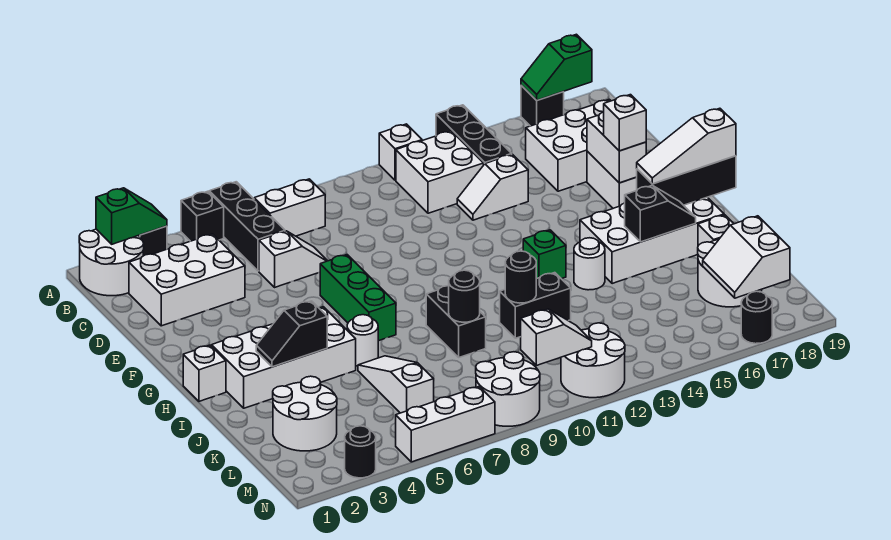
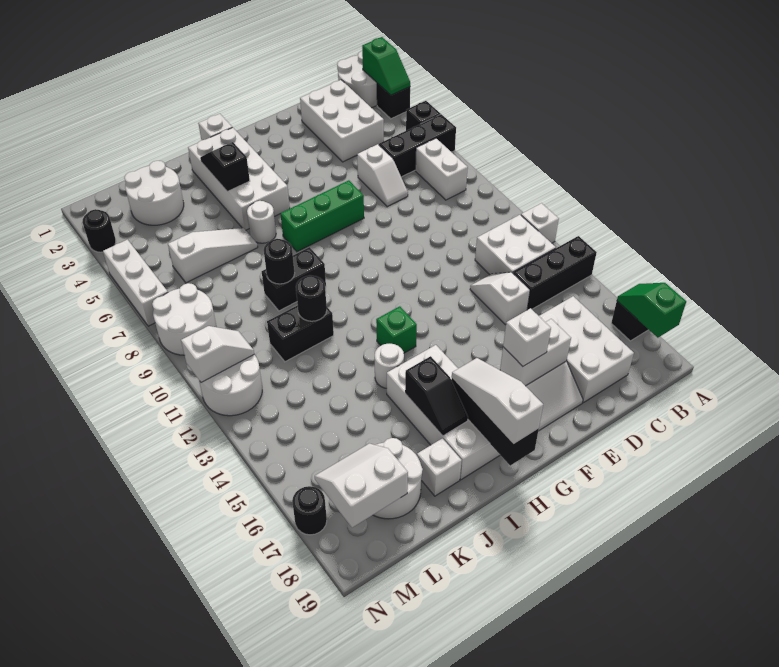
black brick J11:J12 level 1 -> black brick J11:K11 level 1
white slope M10:M11 level 2 top 10 -> white slope M11:N11 level 2 top N

